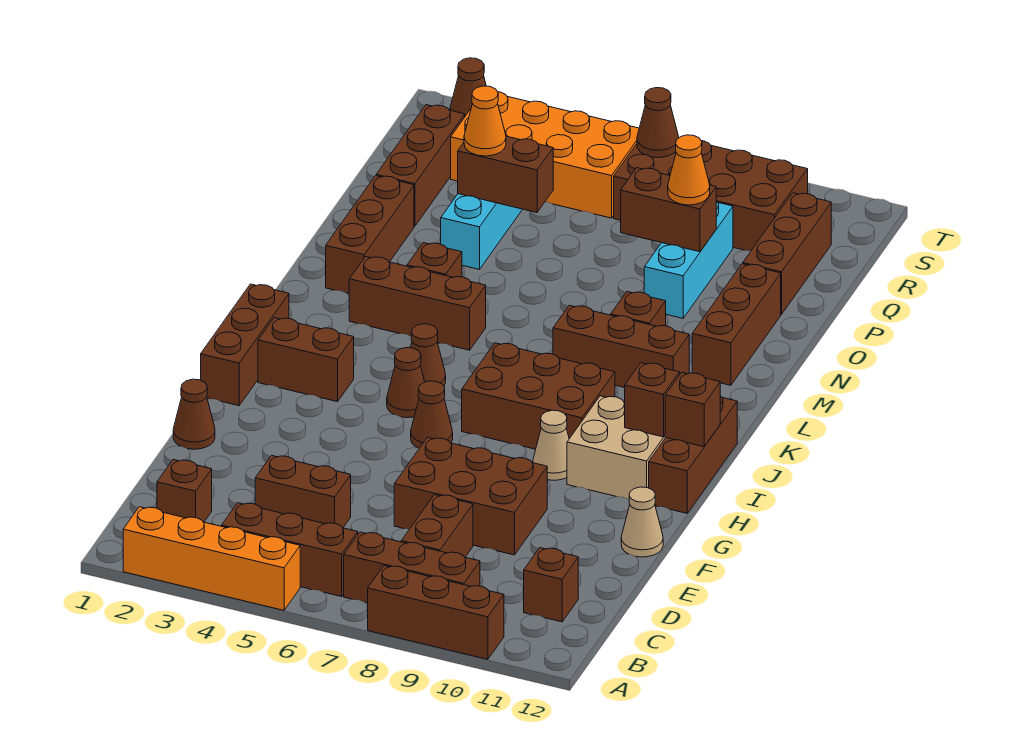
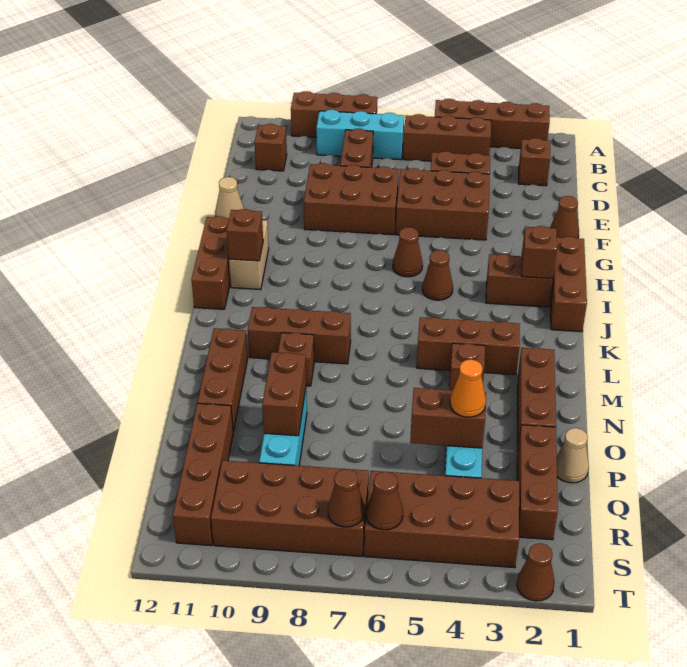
orange brick A2:A5 level 1 -> brown brick A2:A5 level 1
brown brick B7:B9 level 1 -> cyan brick B7:B9 level 1
tan cone H9 level 1 -> tan cone P1 level 1
tan brick H10:I11 level 1 -> tan brick H11:I11 level 1
brown brick I7:J9 level 1 -> brown brick E4:F6 level 1
brown brick I12 level 2 -> brown brick I2 level 2
brown cone J5 level 1 -> brown cone S6 level 2
brown brick P8:P9 level 2 -> brown brick O9:P9 level 2
orange cone P9 level 3 -> none
brown brick P11:R11 level 1 -> brown brick P11:S11 level 1
orange brick R3:S6 level 1 -> brown brick R3:S6 level 1

